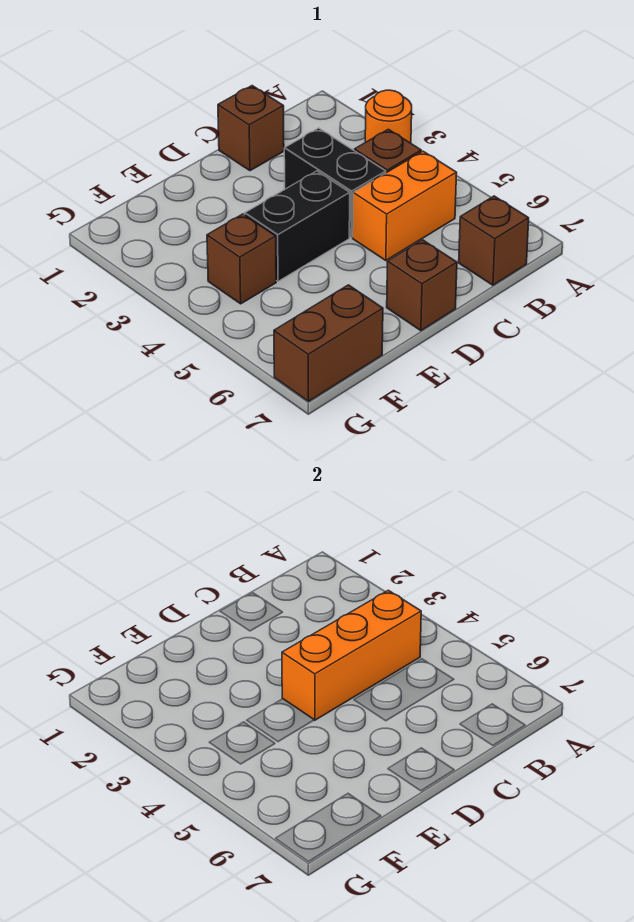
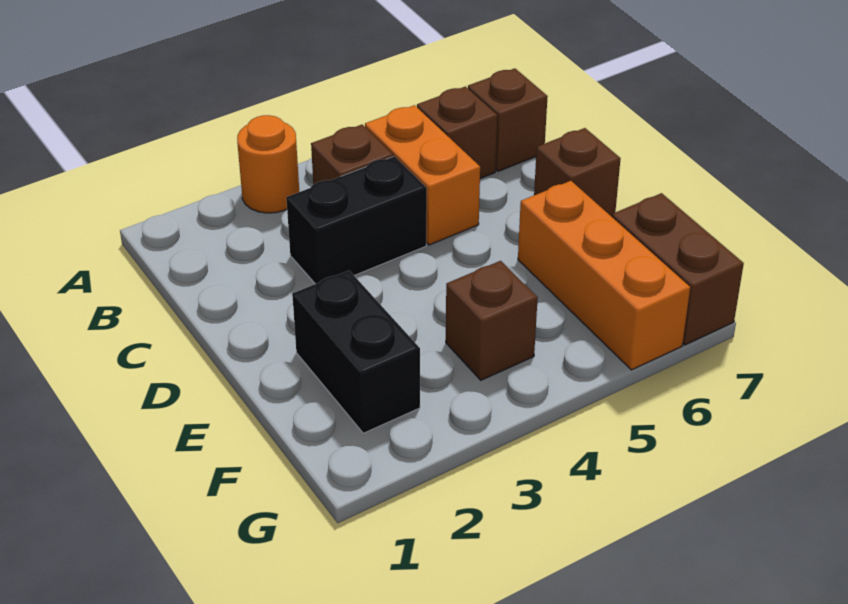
orange brick B4:D4 level 2 -> orange brick E6:G6 level 1
brown brick C1 level 1 -> brown brick B6 level 1
black brick D4:E4 level 1 -> black brick E2:F2 level 1

